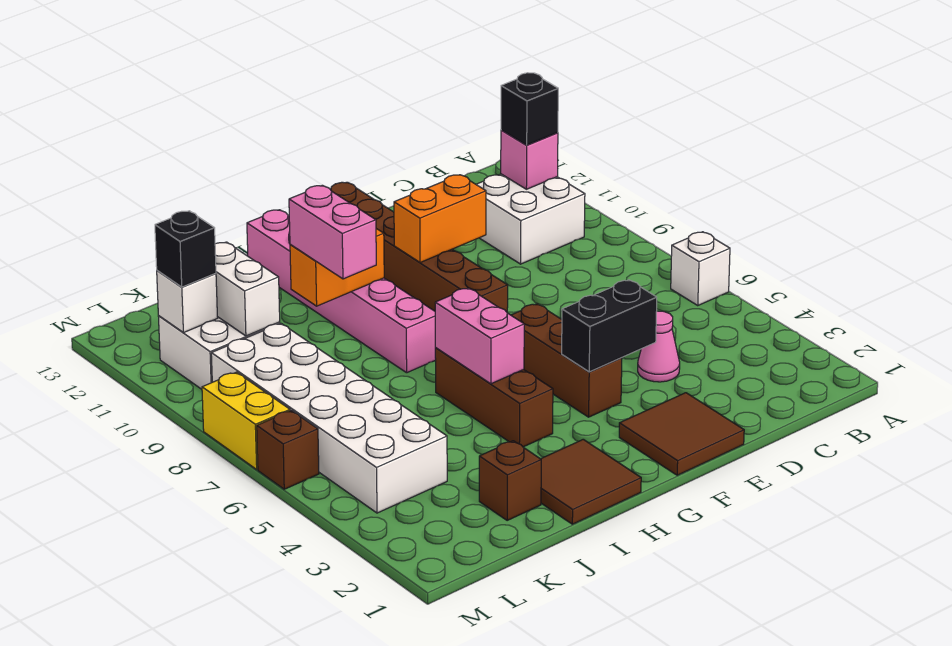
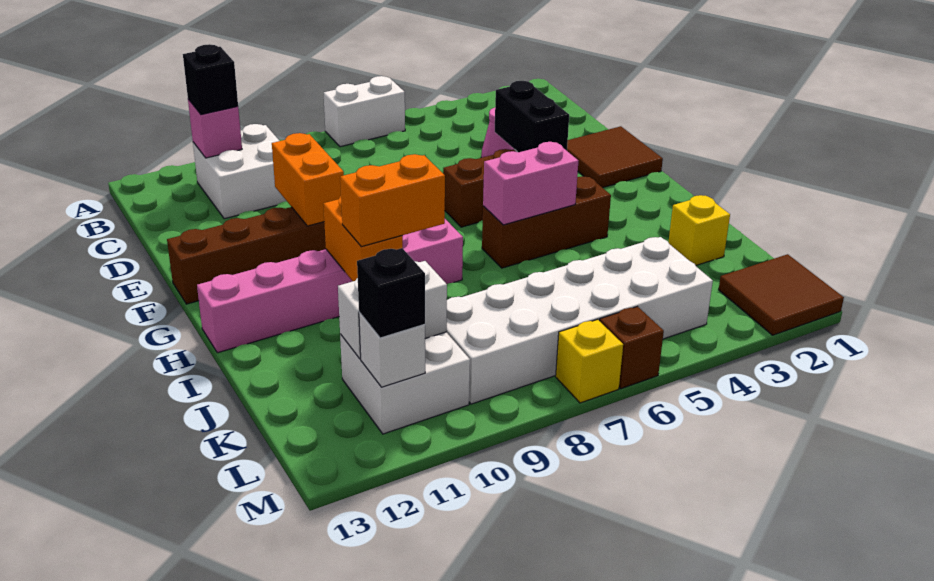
white brick A6 level 1 -> white brick A6:A7 level 1
brown tile H1:I2 level 1 -> brown tile L1:M2 level 1
pink brick I9:I10 level 3 -> orange brick I9:I10 level 3
brown brick J2 level 1 -> yellow brick J2 level 1
yellow brick M7:M8 level 1 -> yellow brick M7 level 1

